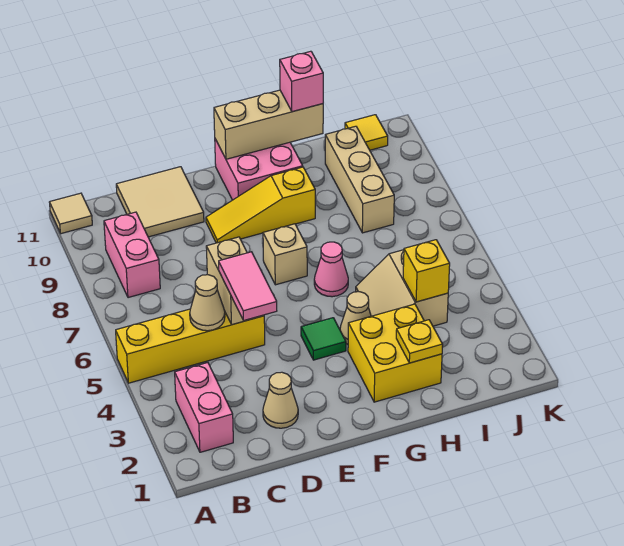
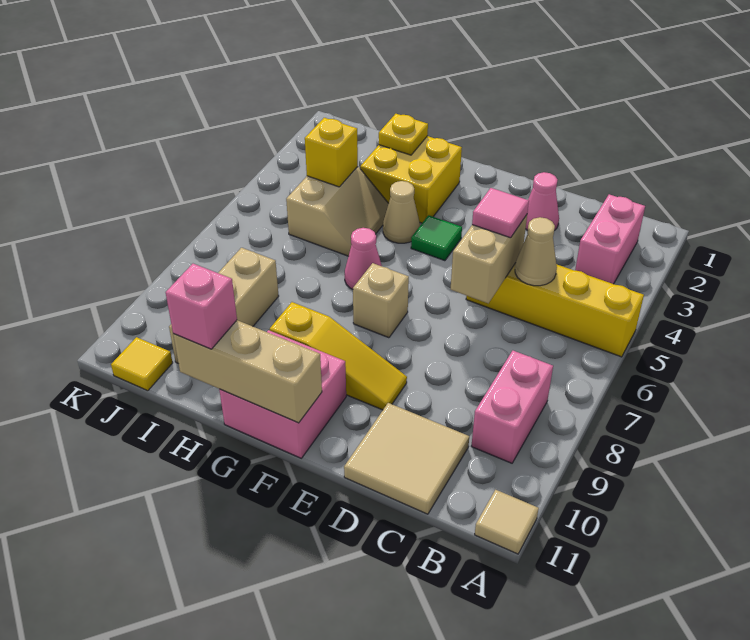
tan cone D2 level 1 -> pink cone D2 level 1
pink tile D4:D5 level 3 -> pink tile D5 level 3

